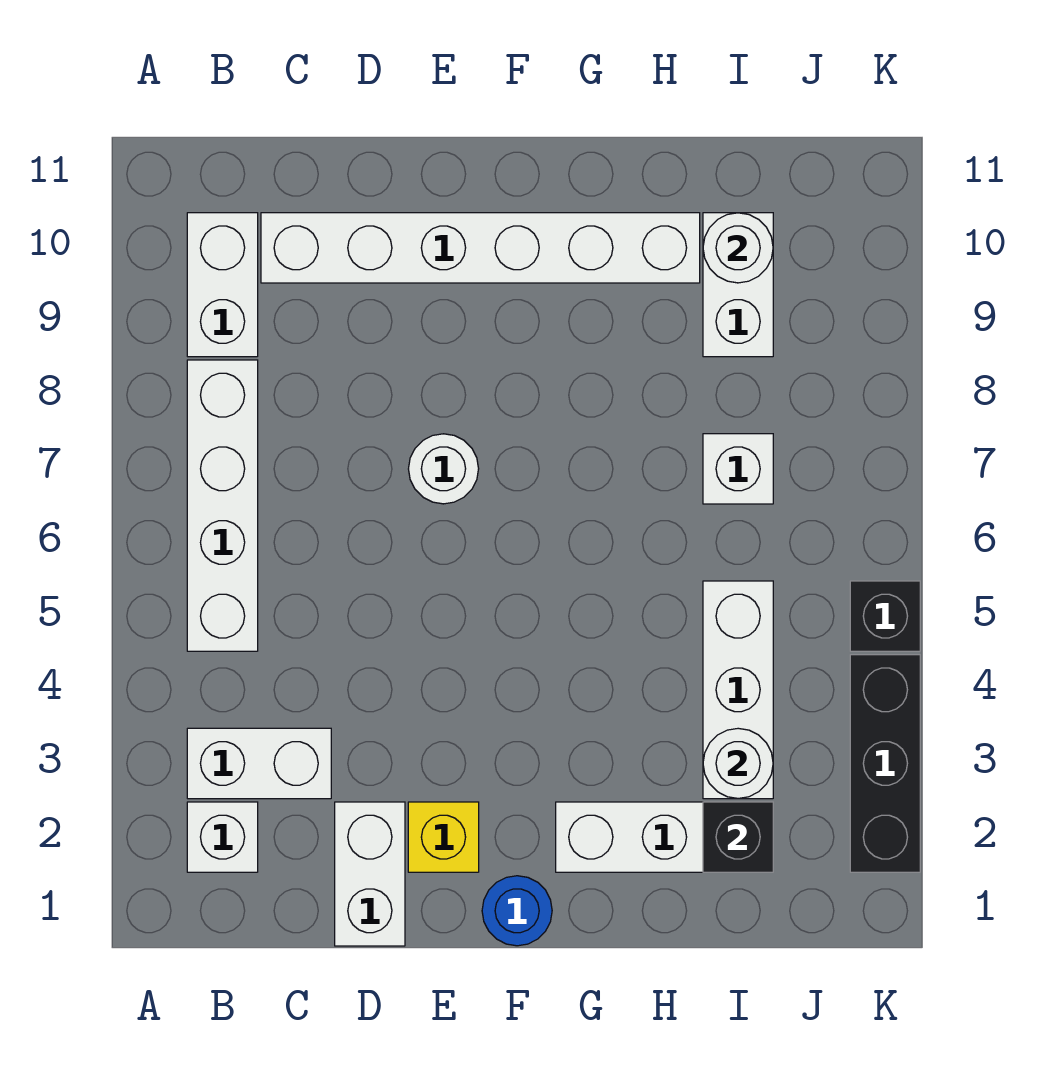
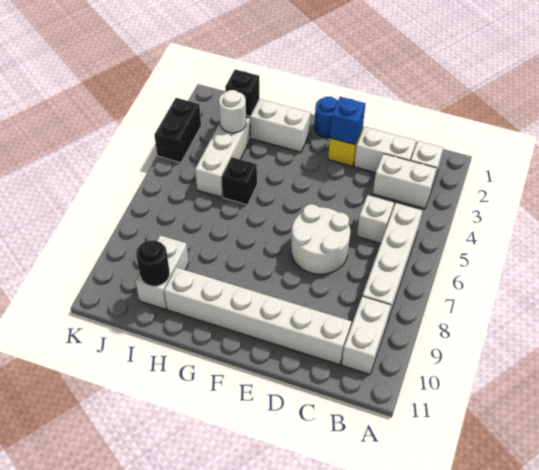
white brick D1:D2 level 1 -> white brick C2:D2 level 1
none -> blue brick E2 level 2
white round brick E7 level 1 -> white round brick D6:E7 level 1
white brick I7 level 1 -> white brick C5 level 1
white round brick I10 level 2 -> black round brick I10 level 2
black brick K2:K4 level 1 -> black brick K3:K4 level 1
black brick K5 level 1 -> black brick H5 level 1

